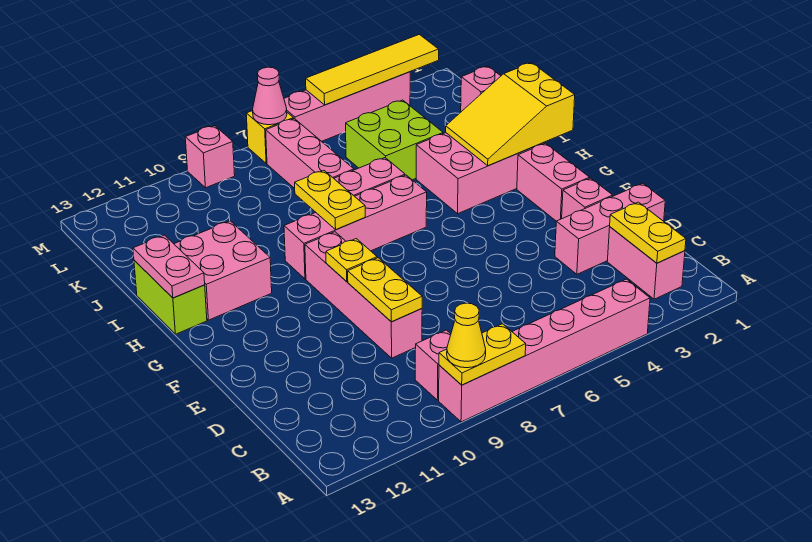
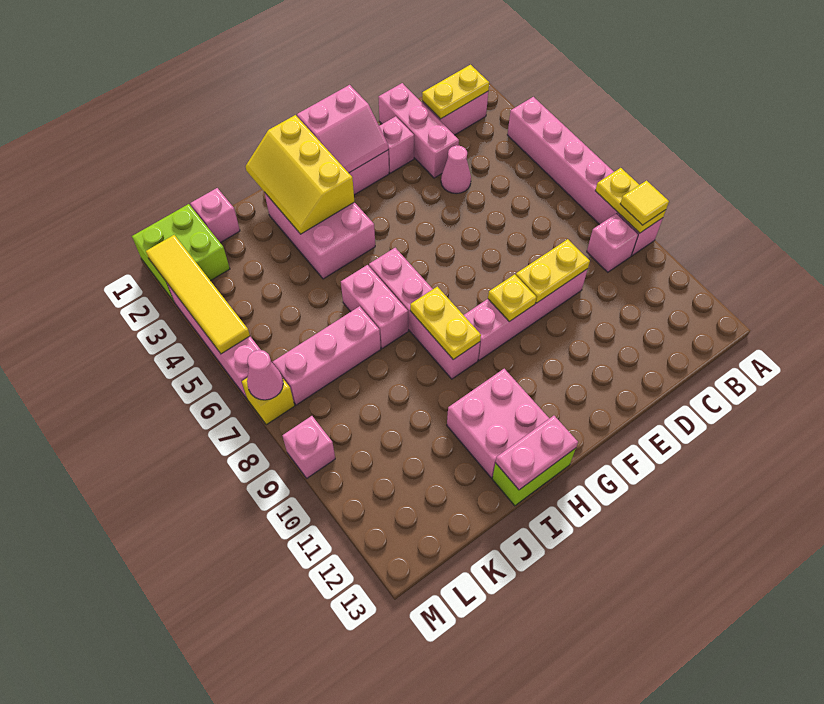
yellow cone A9 level 3 -> yellow tile A9 level 3
none -> pink cone D4 level 1
none -> pink slope F1:G2 level 2 top 1
yellow slope H1:I3 level 2 top 1 -> yellow slope H1:I3 level 2 top H
yellow plate H8:I8 level 2 -> yellow plate H8:H9 level 2
lime brick J4:K5 level 1 -> lime brick L1:M2 level 1

